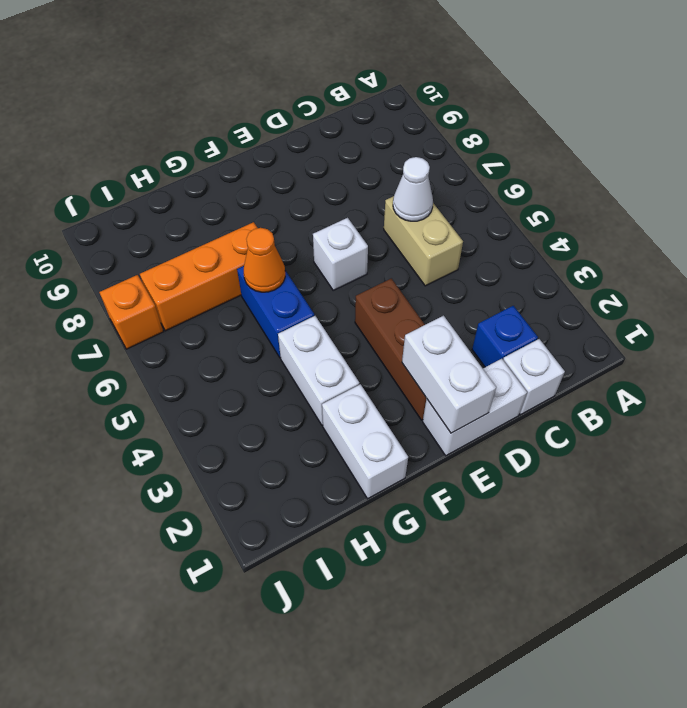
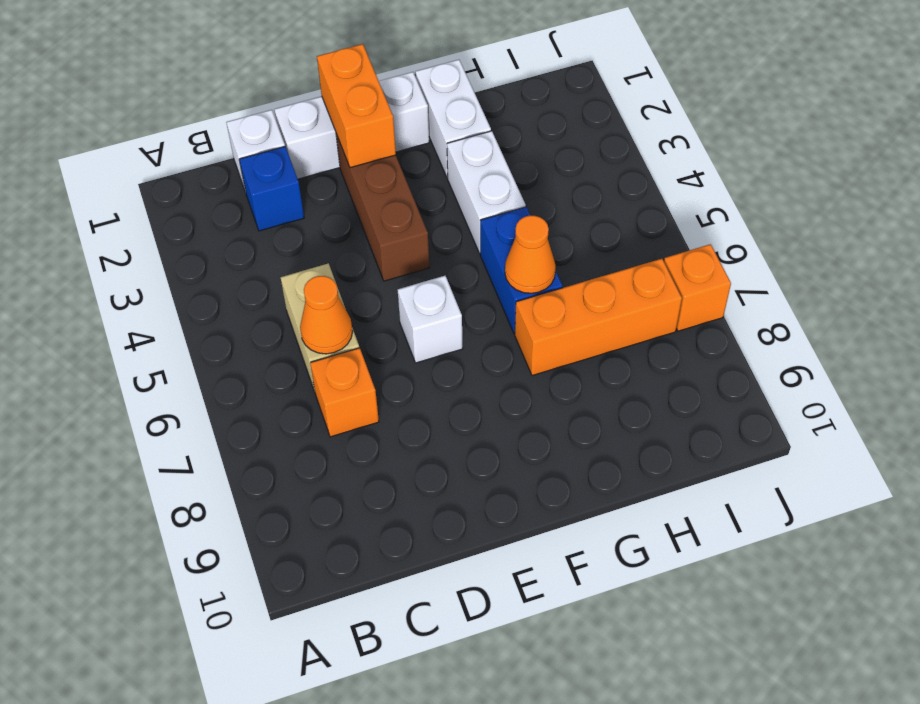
white cone C6 level 2 -> orange cone C6 level 2
none -> orange brick C7 level 1
white brick D1:E1 level 1 -> white brick D1:F1 level 1
white brick E1:E2 level 2 -> orange brick E1:E2 level 2

